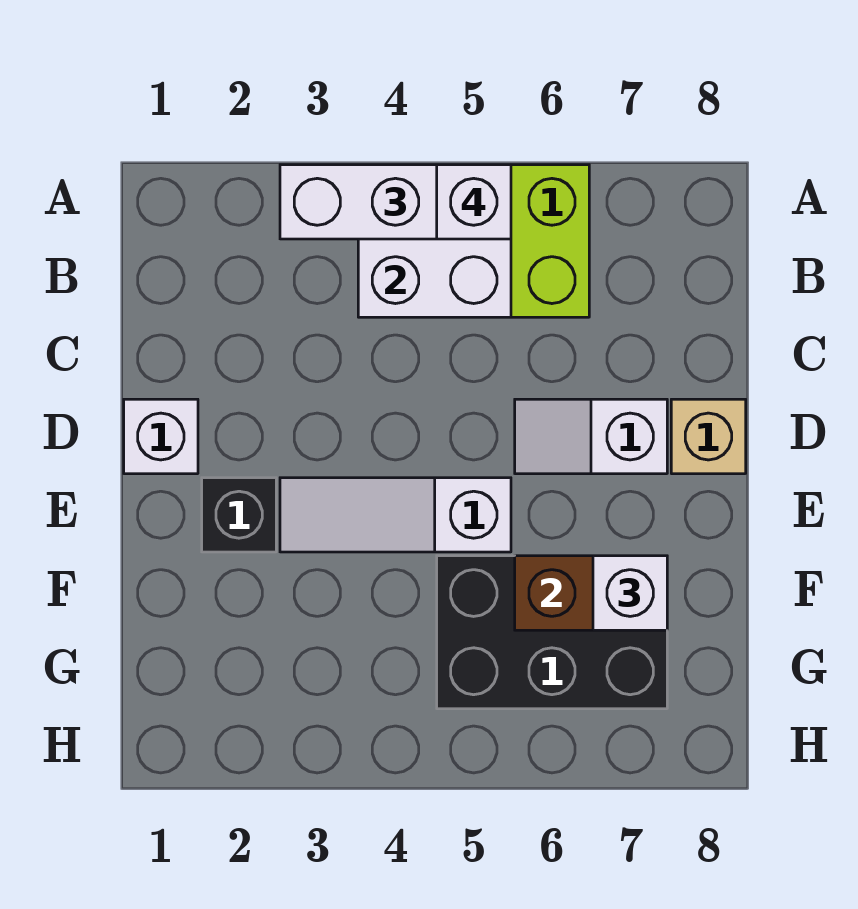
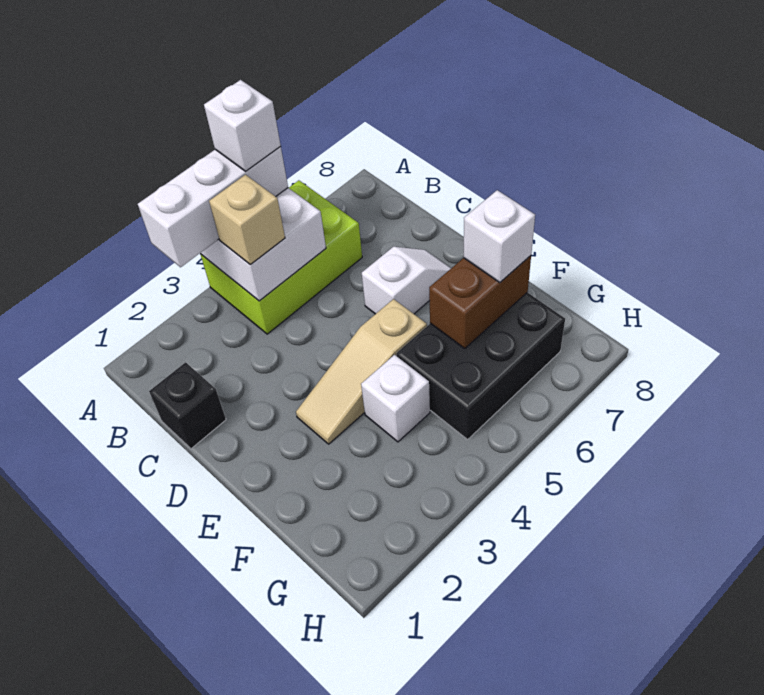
white brick D1 level 1 -> white brick F4 level 1
white slope D6:D7 level 1 top 7 -> white slope D6:D7 level 1 top 6
tan brick D8 level 1 -> tan brick B4 level 3
black brick E2 level 1 -> black brick C1 level 1
white slope E3:E5 level 1 top 5 -> tan slope E3:E5 level 1 top 5

